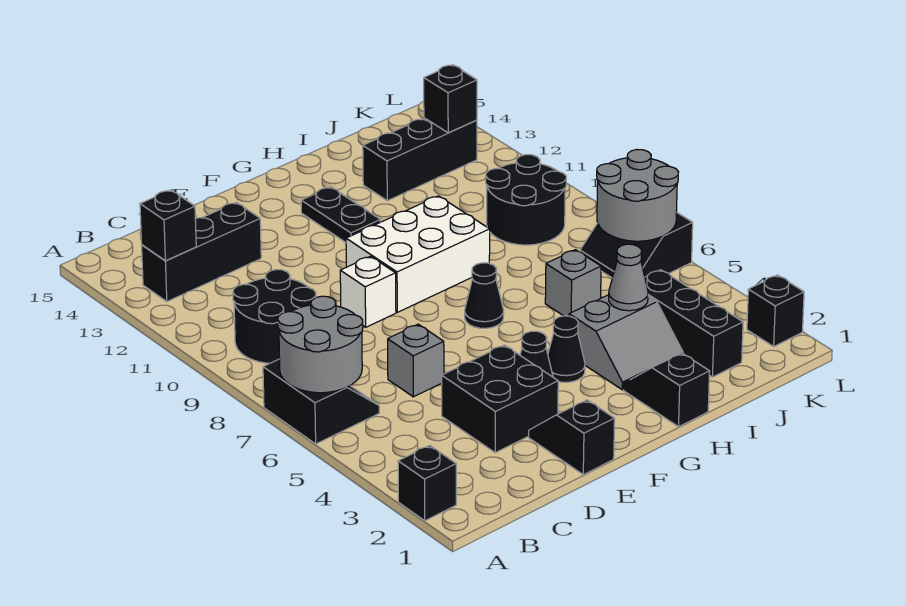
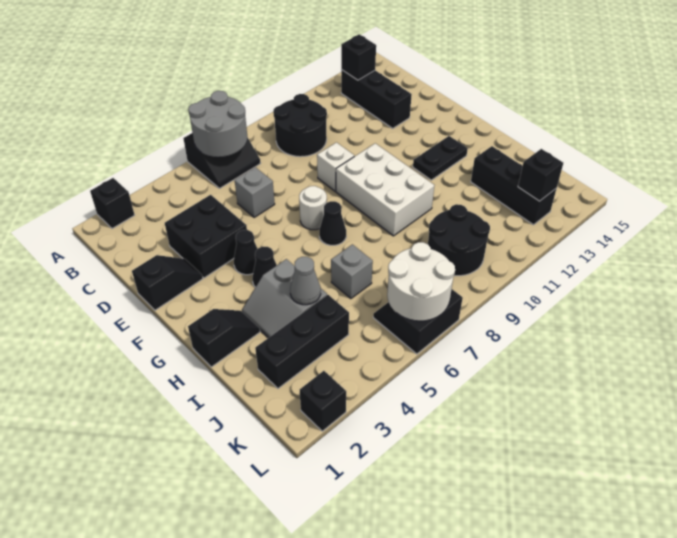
none -> white round brick F7 level 1
grey round brick K6:L7 level 2 -> white round brick K6:L7 level 2

